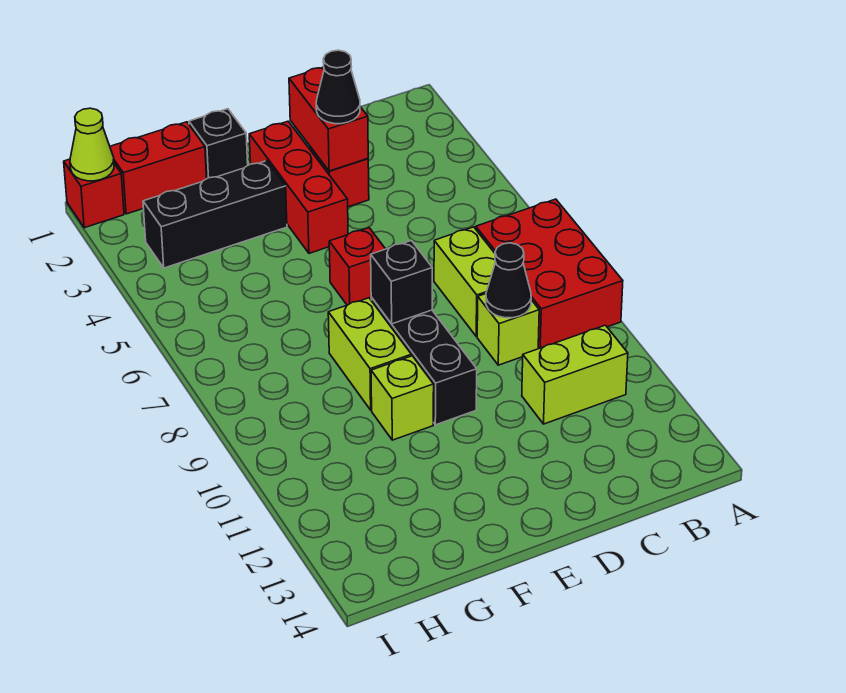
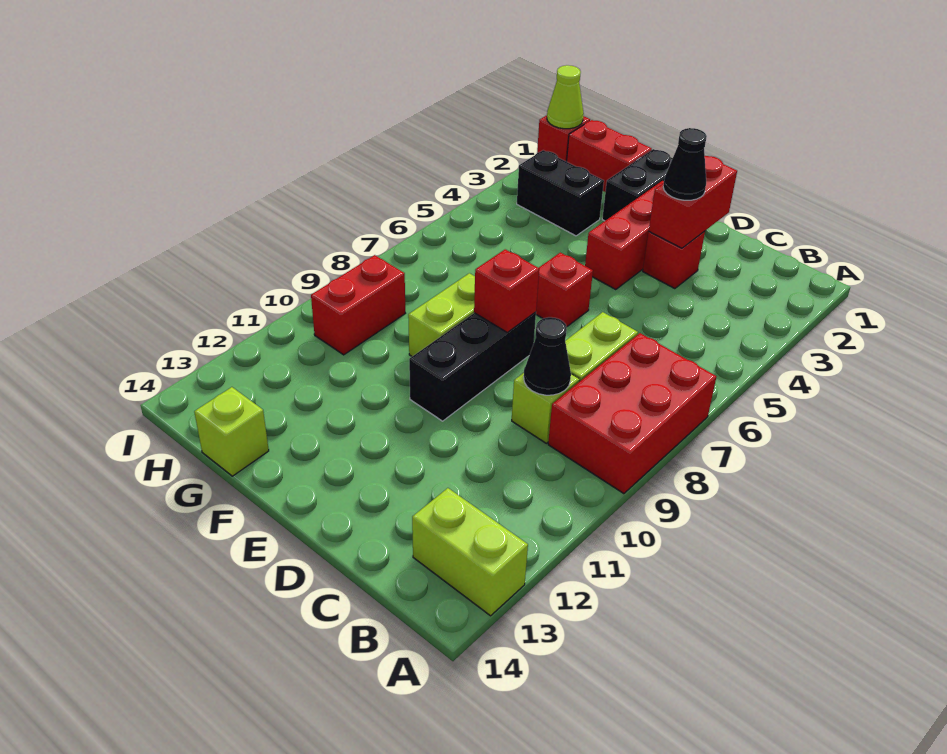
lime brick B11:C11 level 1 -> lime brick A13:B13 level 1
black brick E8 level 2 -> red brick E8 level 2
black brick F1 level 1 -> black brick F1:F2 level 1
black brick F3:H3 level 1 -> black brick G3:H3 level 1
lime brick F10 level 1 -> lime brick G14 level 1
none -> red brick H9:H10 level 1

